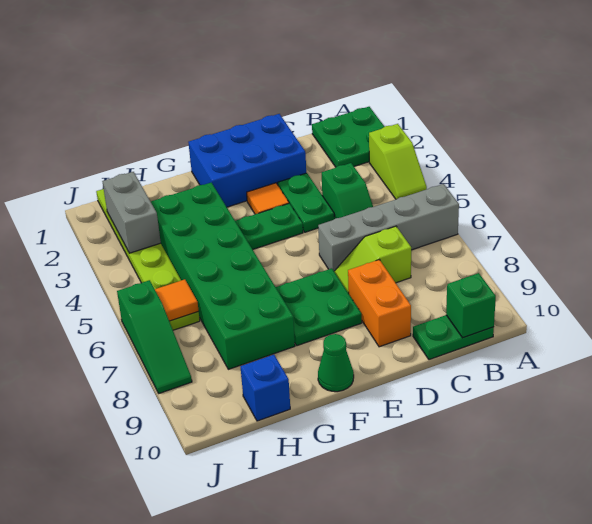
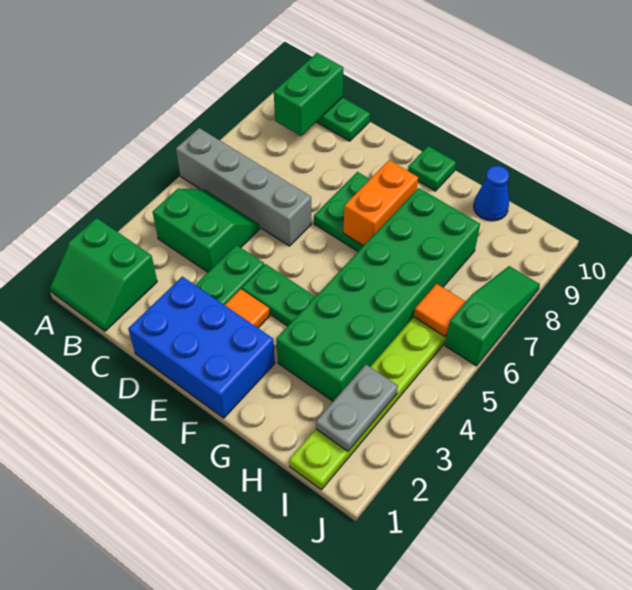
green plate A1:B2 level 1 -> green slope A1:B2 level 1 top 2
lime slope A3:A4 level 1 top 3 -> none
green brick B10 level 2 -> green brick B9:B10 level 2
green slope C4:C5 level 1 top 4 -> green slope B4:C5 level 1 top 4
lime slope C7:D7 level 1 top C -> none
orange brick D8:D9 level 1 -> orange brick F7:F8 level 2
green cone F10 level 1 -> green plate F10 level 1
blue brick H10 level 1 -> blue cone H10 level 1
grey brick I2:I3 level 2 -> grey plate I2:I3 level 2

